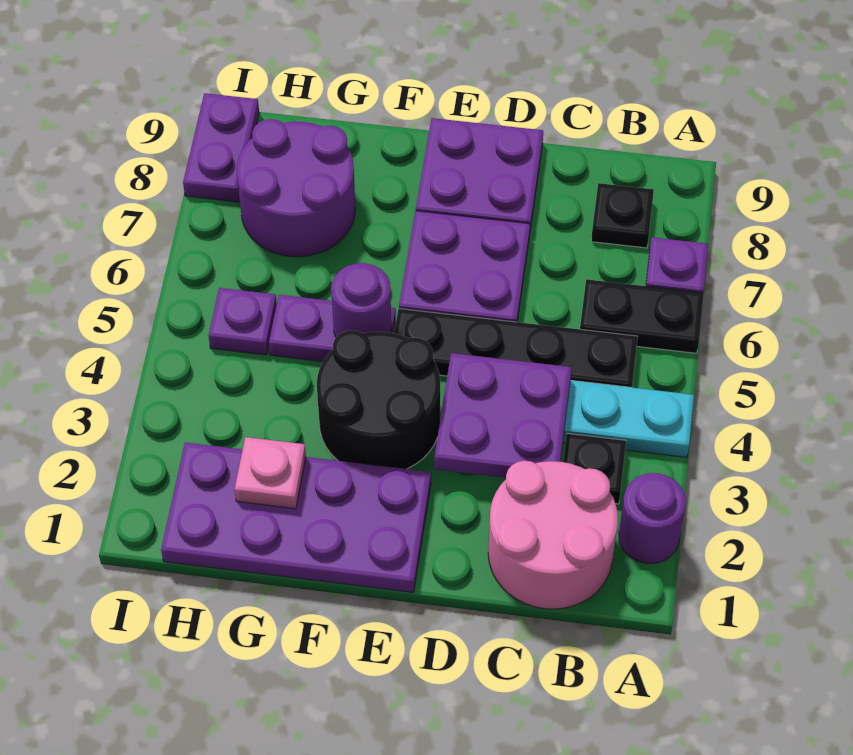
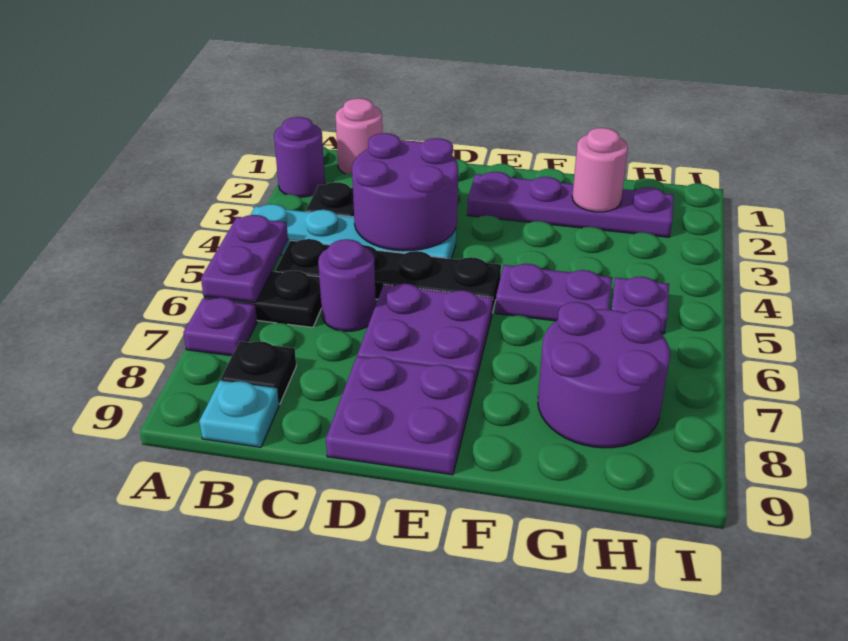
pink round brick B1:C2 level 1 -> pink round brick B1 level 1
none -> cyan plate B9 level 1
purple plate C3:D4 level 2 -> purple round brick C3:D4 level 2
purple plate E1:H2 level 1 -> purple plate E2:H2 level 1
black round brick E3:F4 level 1 -> none
purple round brick F5 level 2 -> purple round brick C6 level 1
pink plate G2 level 2 -> pink round brick G2 level 2
purple plate I8:I9 level 1 -> purple plate A5:A6 level 2

